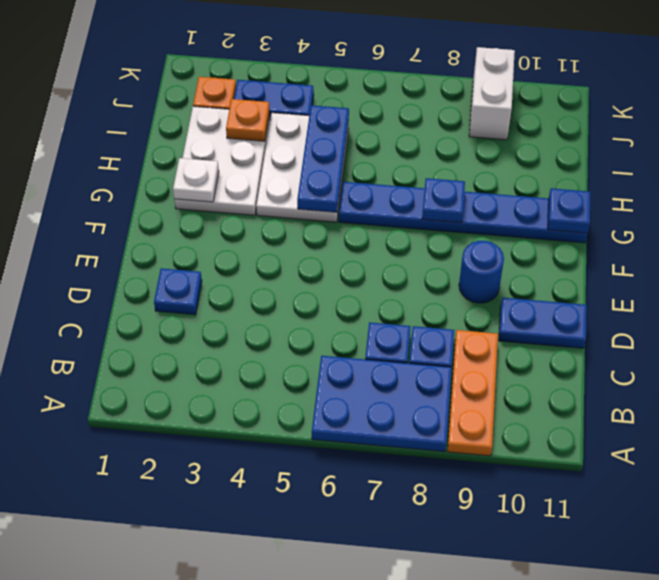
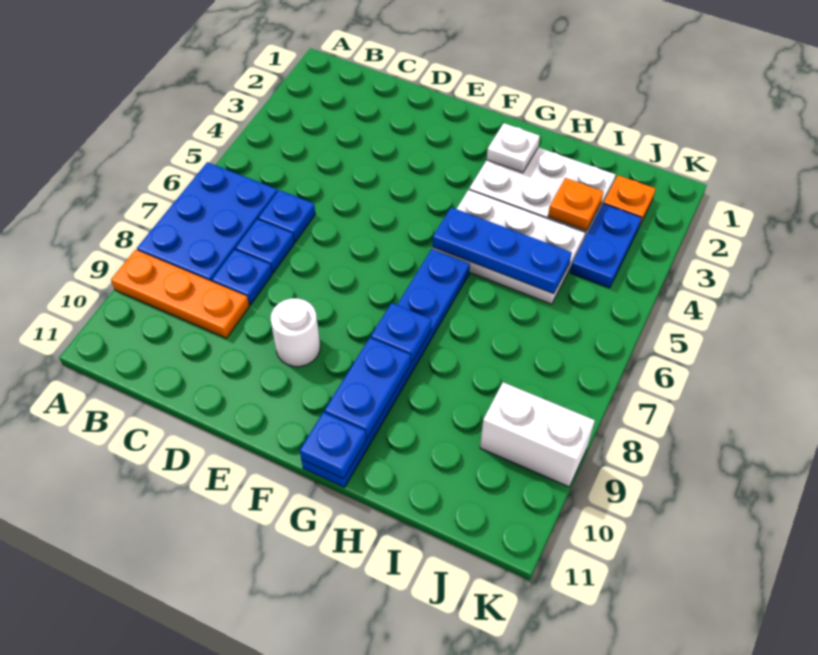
blue plate D2 level 1 -> blue plate C6 level 1
blue plate D10:D11 level 1 -> blue plate G9:G10 level 2
blue round brick E9 level 1 -> white round brick E9 level 1

